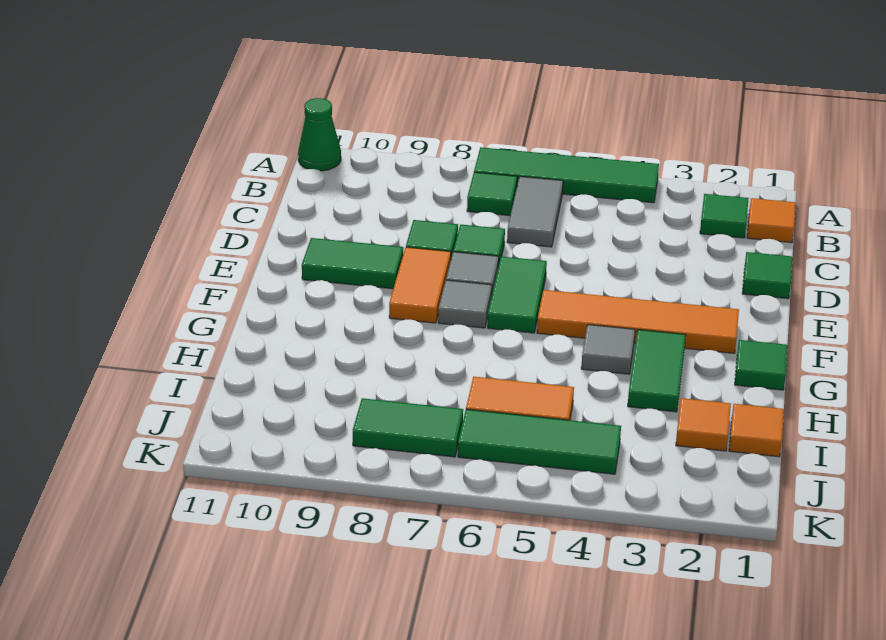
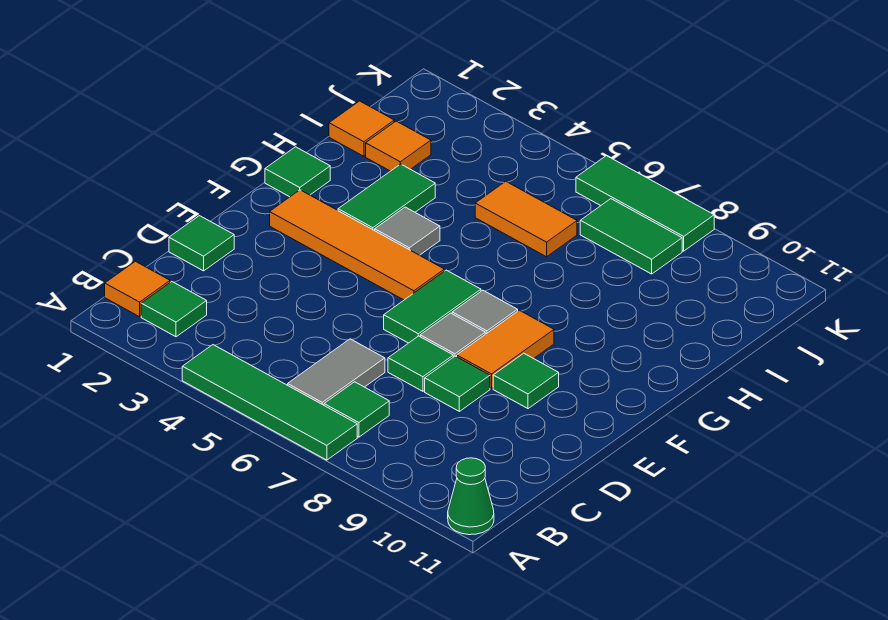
green tile E9:E10 level 1 -> green tile E9 level 1
green tile J4:J6 level 1 -> green tile K6:K8 level 1

